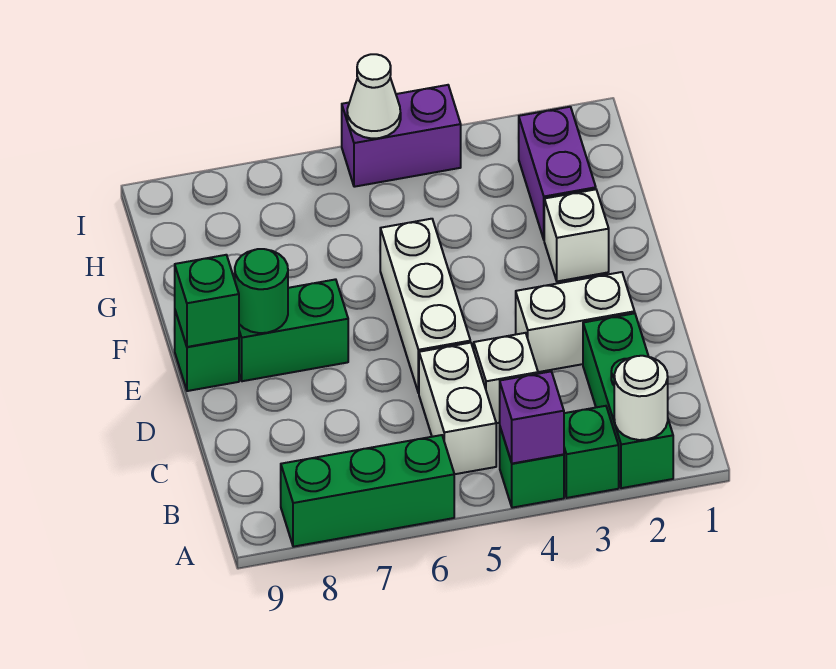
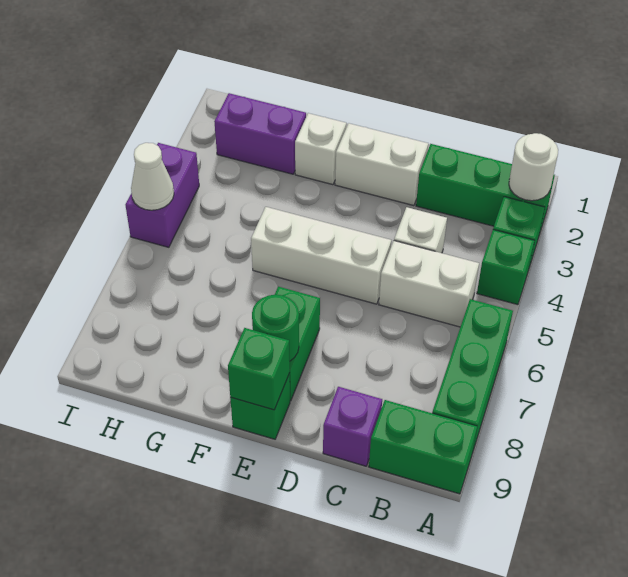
purple brick A4 level 2 -> purple brick C9 level 1
none -> green brick A9:B9 level 1
white brick D2:D3 level 1 -> white brick D2:E2 level 1

